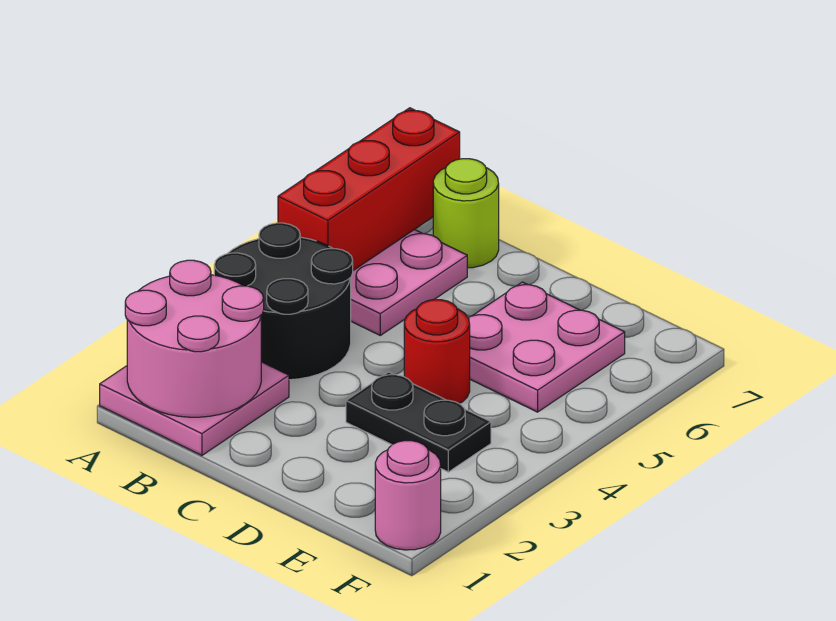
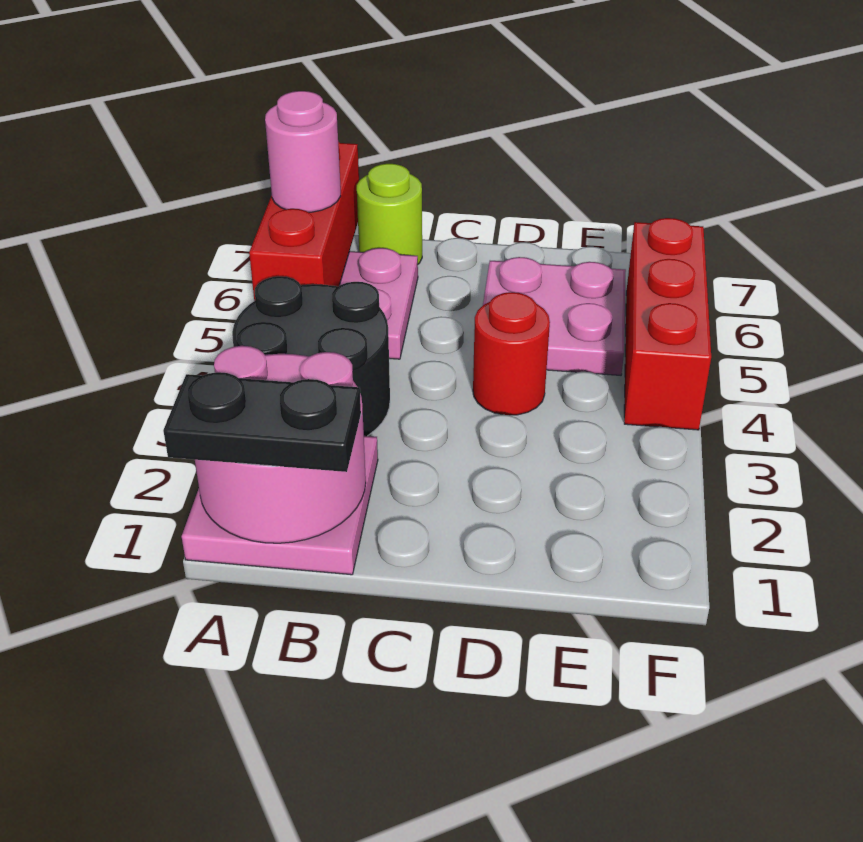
black plate D3:E3 level 1 -> black plate A1:B1 level 3
pink round brick F1 level 1 -> pink round brick A6 level 3
none -> red brick F4:F6 level 1

